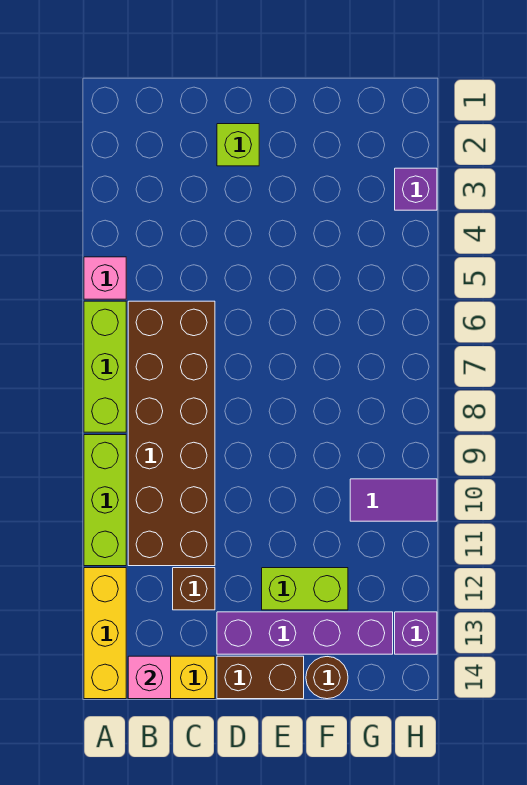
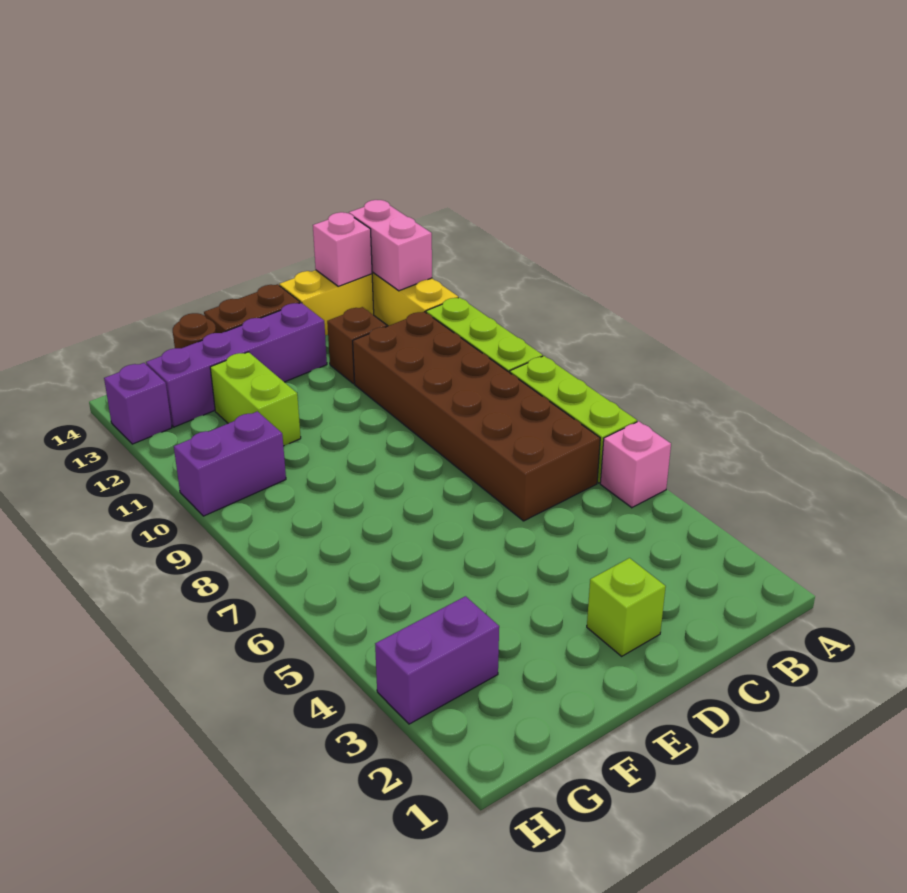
none -> pink brick A13:A14 level 2
lime brick E12:F12 level 1 -> lime brick F11:F12 level 1
purple tile G10:H10 level 1 -> purple brick G10:H10 level 1
purple brick H3 level 1 -> purple brick G3:H3 level 1

